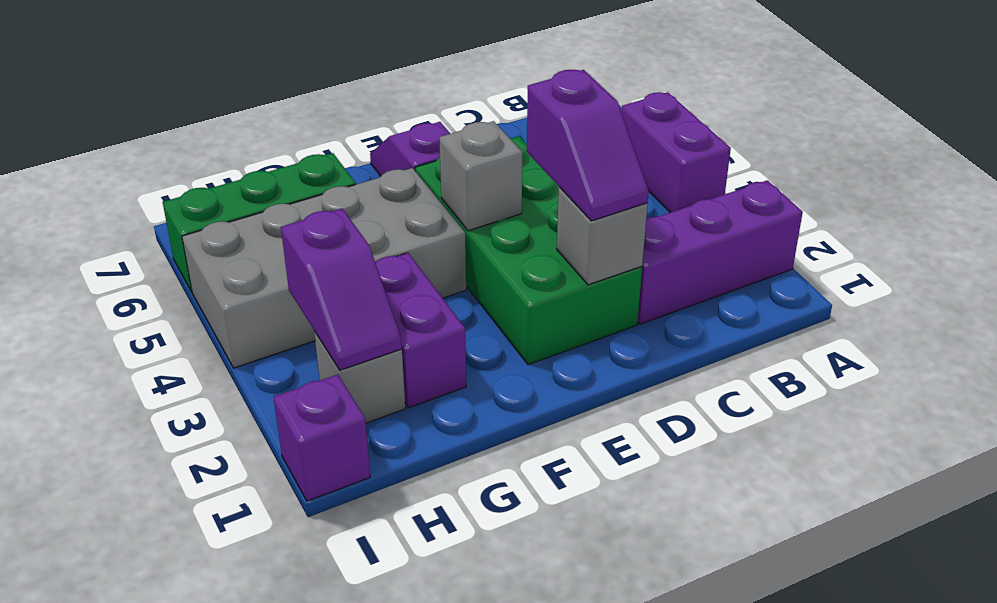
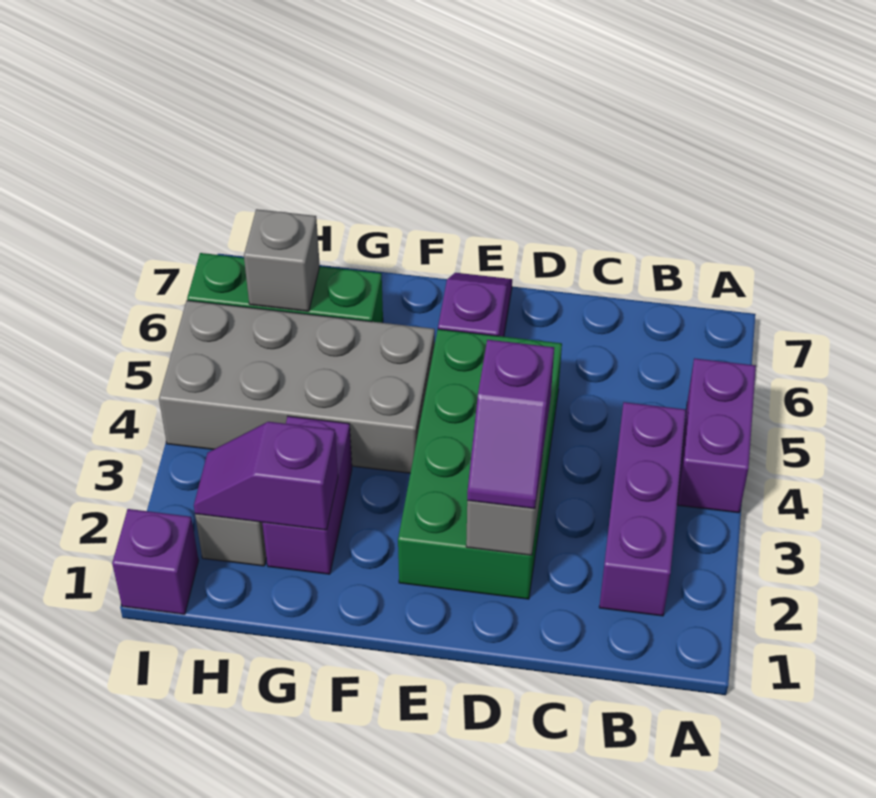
purple brick A2:C2 level 1 -> purple brick B2:B4 level 1
grey brick E4 level 2 -> grey brick H6 level 2
purple slope H2:H3 level 2 top 3 -> purple slope G2:H2 level 2 top G

